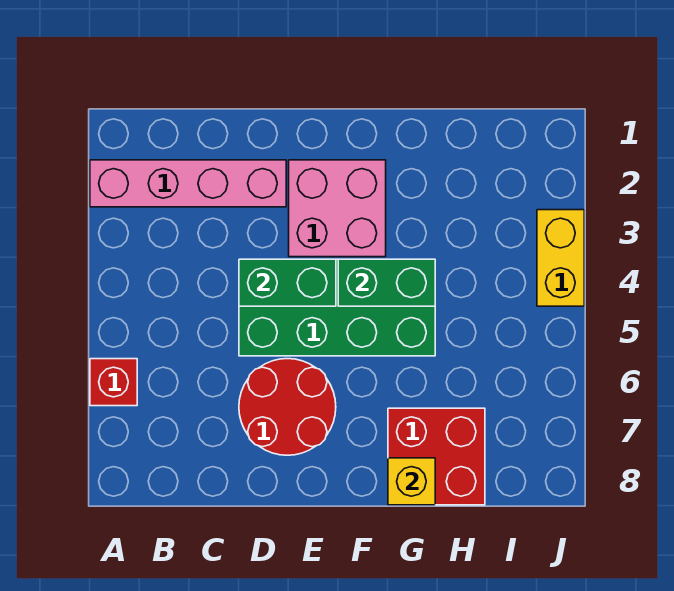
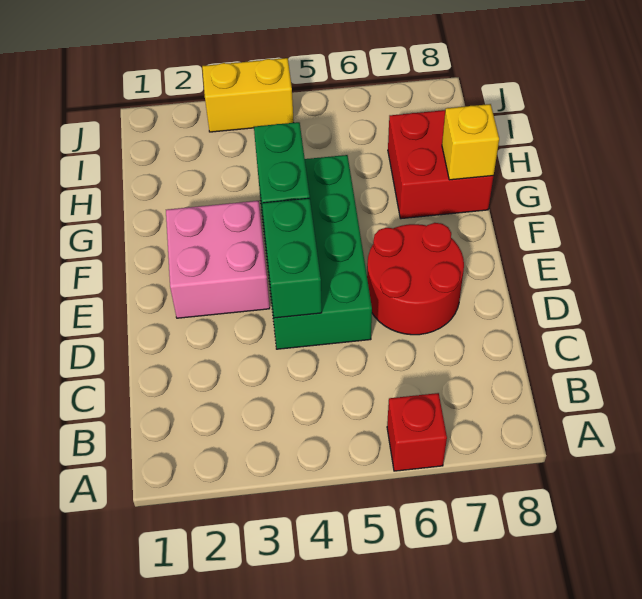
pink brick A2:D2 level 1 -> none

